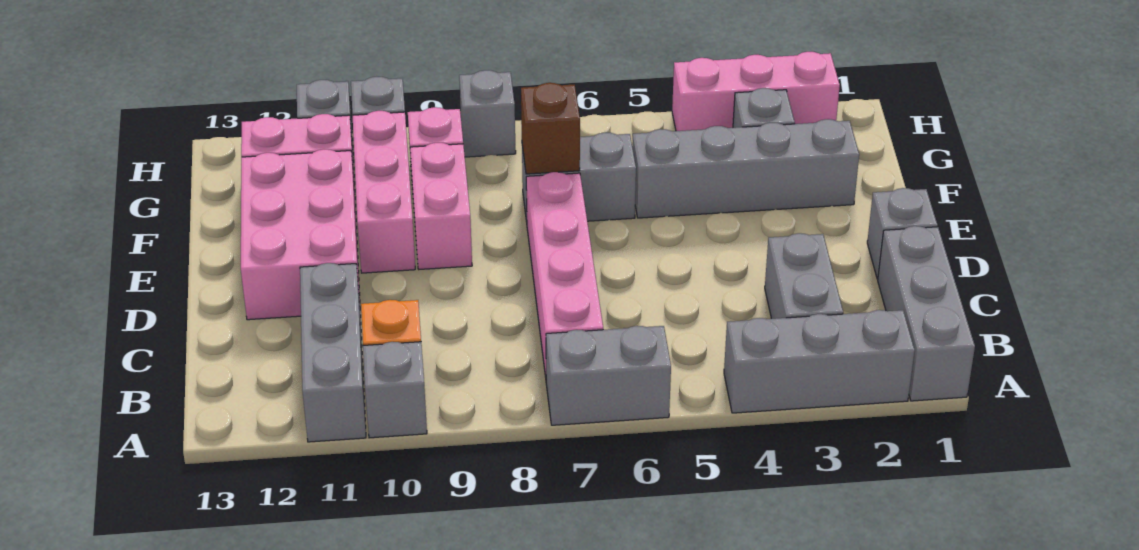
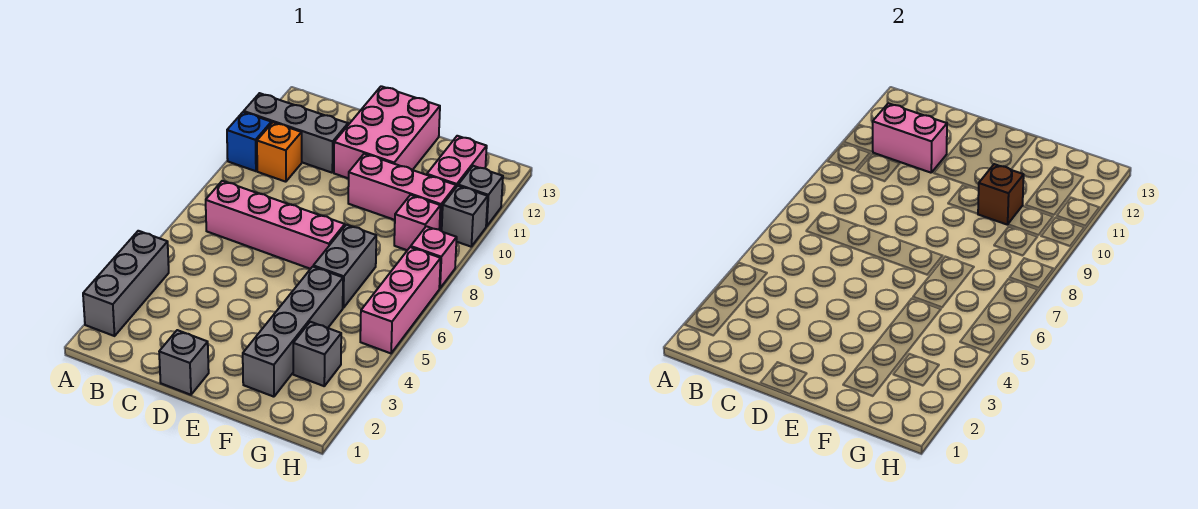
grey brick A1:C1 level 1 -> none
grey brick A6:A7 level 1 -> none
grey brick A10 level 1 -> blue brick A10 level 1
grey brick B3:C3 level 1 -> none
pink brick D11:F12 level 1 -> pink brick D11:E13 level 1
pink brick E9:F9 level 1 -> pink brick B11:C11 level 2
brown brick F7 level 2 -> brown brick F10 level 2
pink brick H2:H4 level 1 -> pink brick H5:H7 level 1
grey brick H8 level 1 -> pink brick H8 level 1

